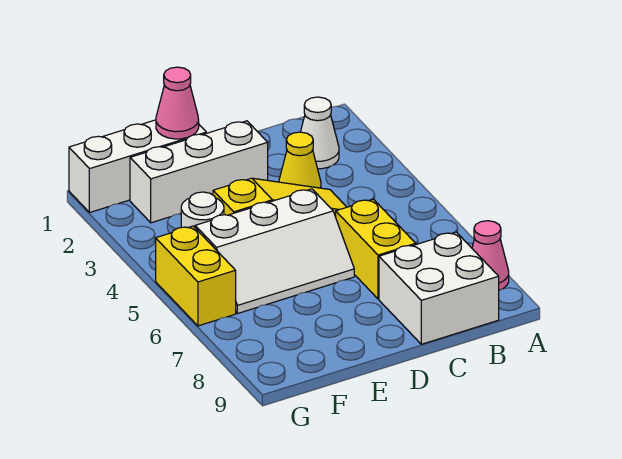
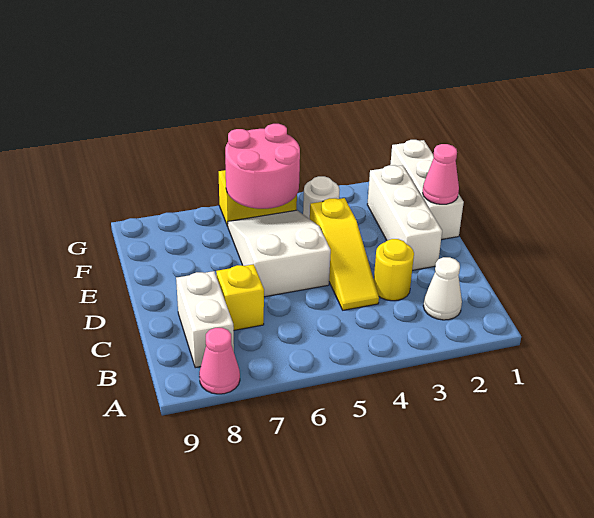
white brick B8:C9 level 1 -> white brick B8:C8 level 1
yellow cone C3 level 1 -> yellow round brick C3 level 1
yellow brick C6:C7 level 1 -> yellow brick C7 level 1
white slope D5:F6 level 1 top 5 -> white slope D5:F6 level 1 top D
none -> pink round brick F5:G6 level 2

